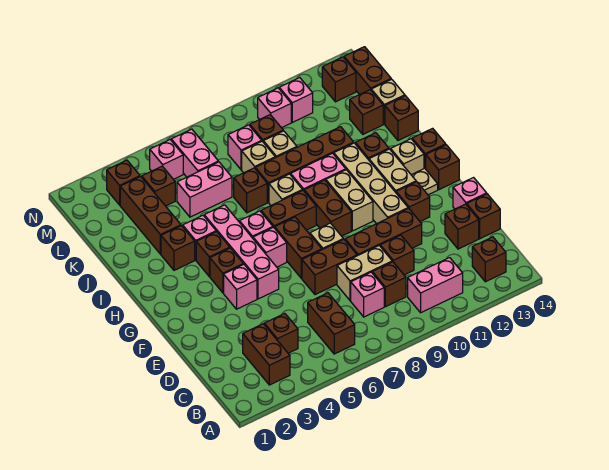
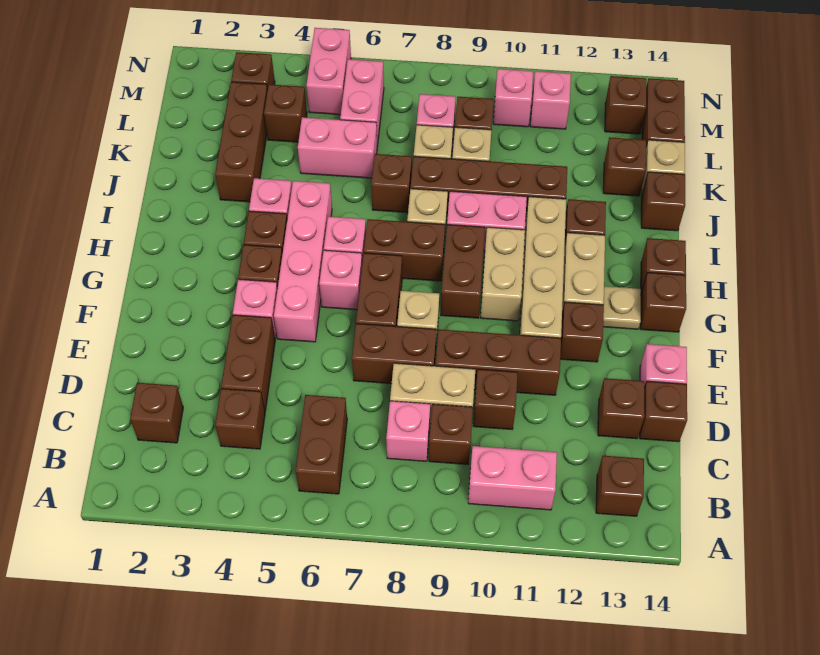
brown brick B3:C3 level 1 -> brown brick D4:E4 level 1
tan brick H13 level 1 -> none
brown brick I3 level 1 -> brown brick C2 level 1
pink brick M5 level 1 -> pink brick M5:N5 level 1

